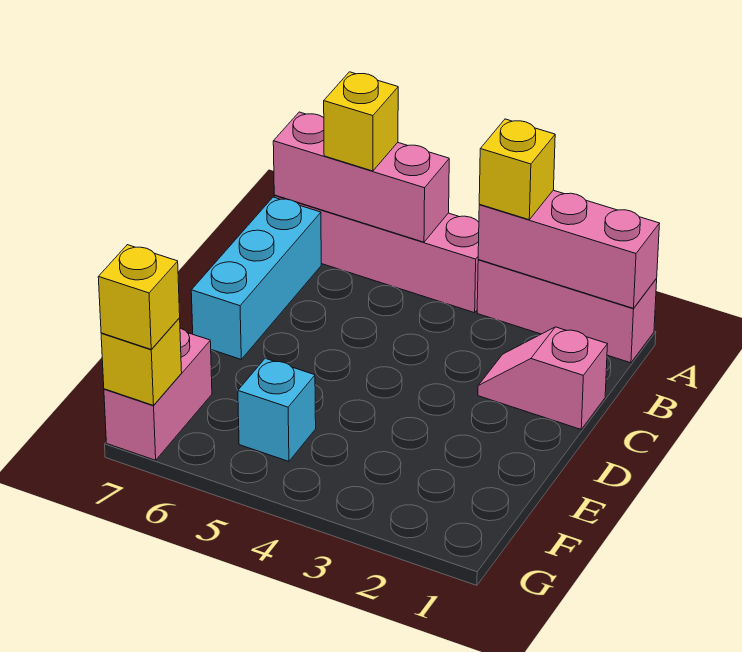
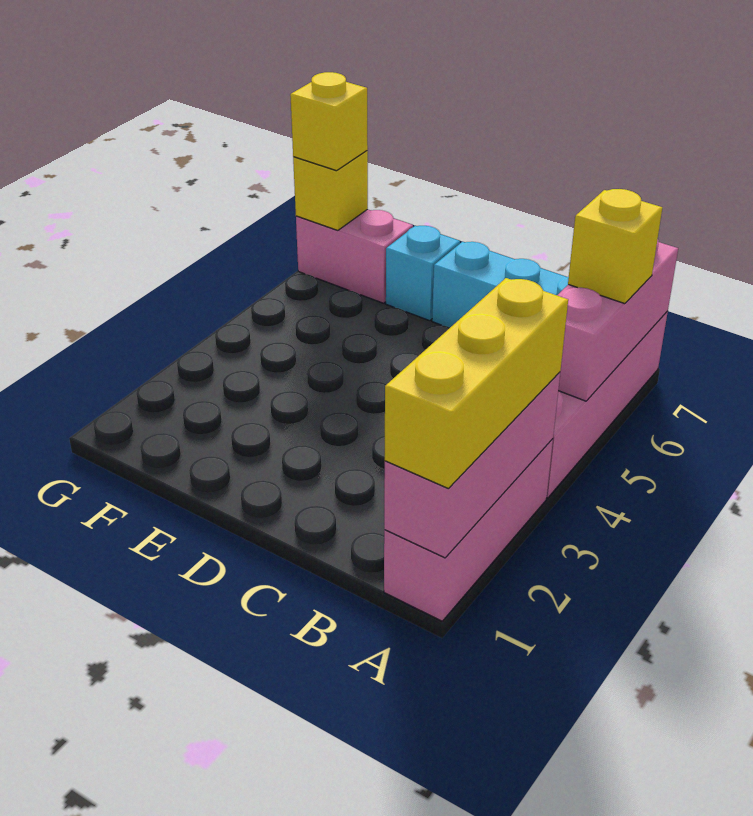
yellow brick A3 level 3 -> yellow brick A1:A3 level 3
pink slope C1:C2 level 1 top 1 -> none
cyan brick F5 level 1 -> cyan brick E7 level 1

